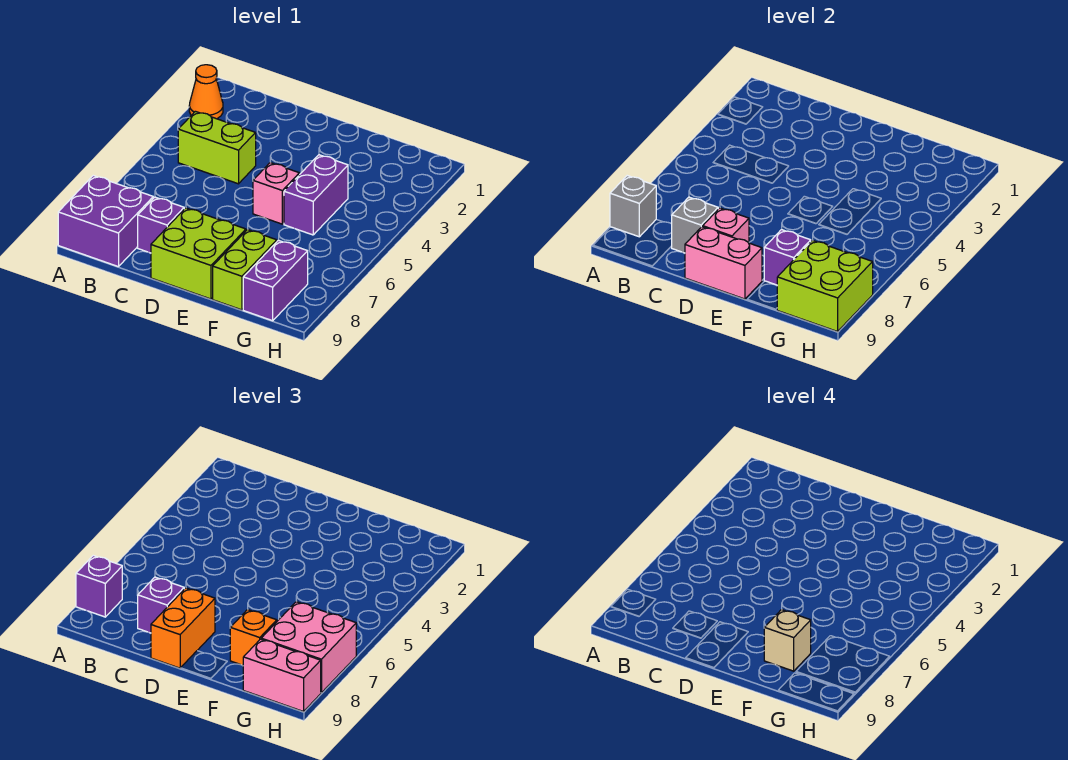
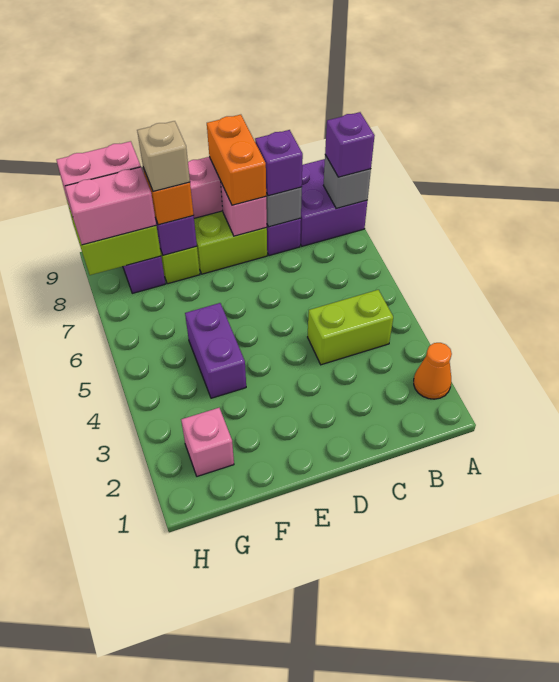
pink brick E5 level 1 -> pink brick G2 level 1
pink brick G7:H8 level 3 -> pink brick G8:H8 level 3

